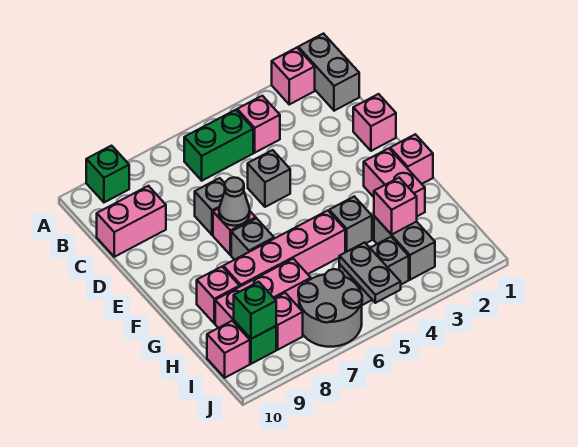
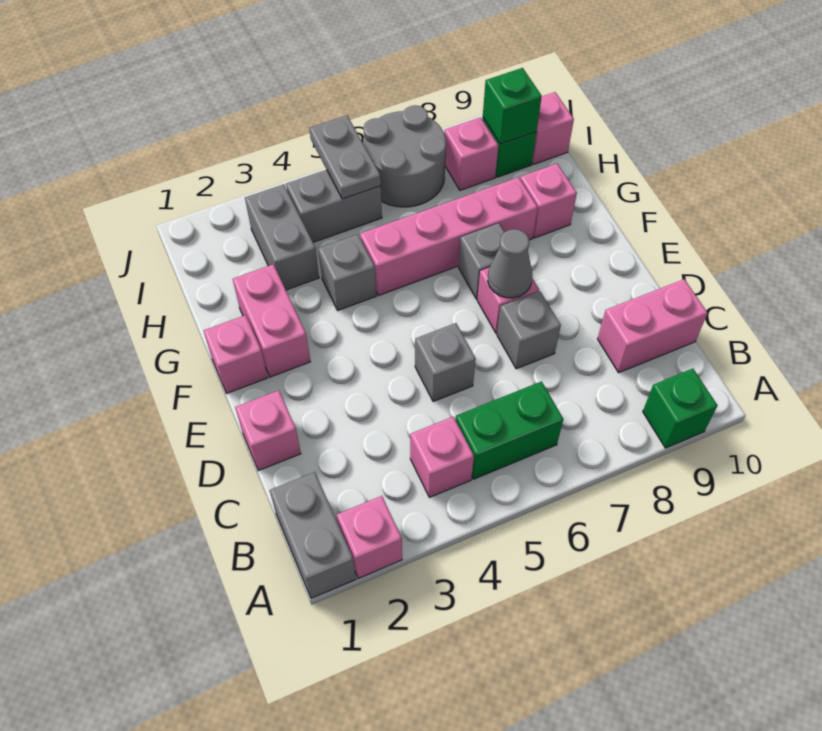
pink brick H3 level 2 -> none
pink brick H7:H9 level 1 -> none

